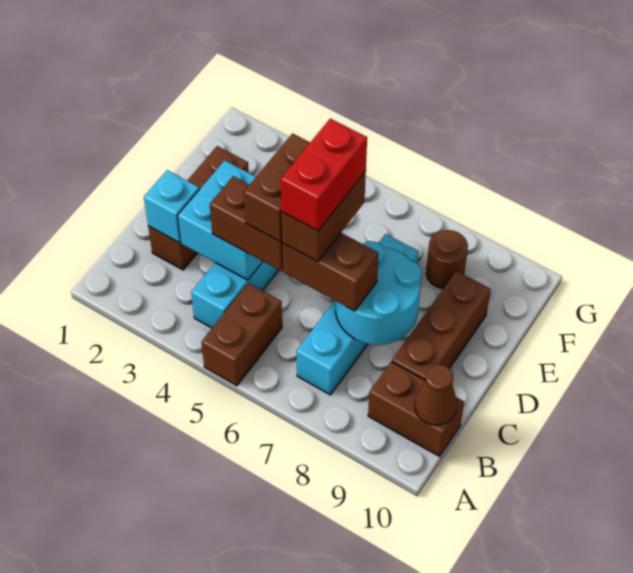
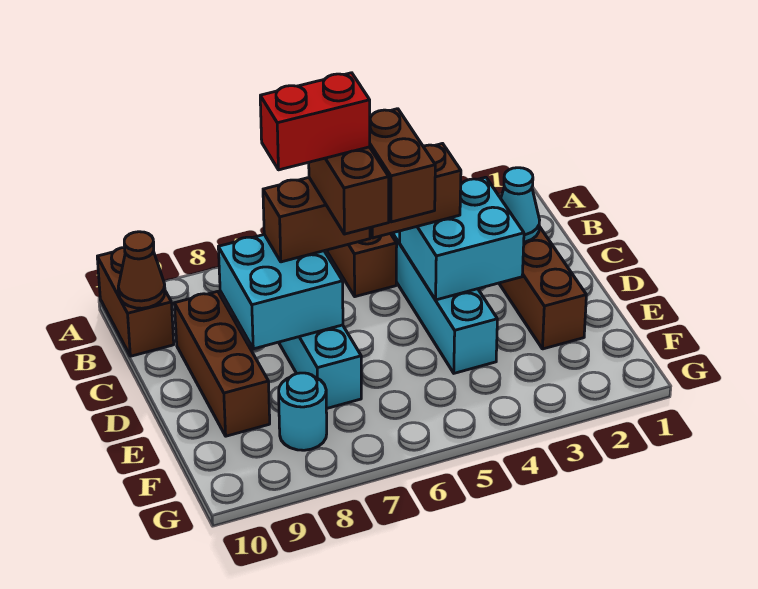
brown brick B9:B10 level 1 -> brown brick A10:B10 level 1
cyan brick C2 level 2 -> cyan cone C2 level 2
red brick C6:D6 level 5 -> red brick C6:C7 level 5
cyan round brick C7:D8 level 2 -> cyan brick C7:D8 level 2
brown round brick F8 level 1 -> cyan round brick F8 level 1

